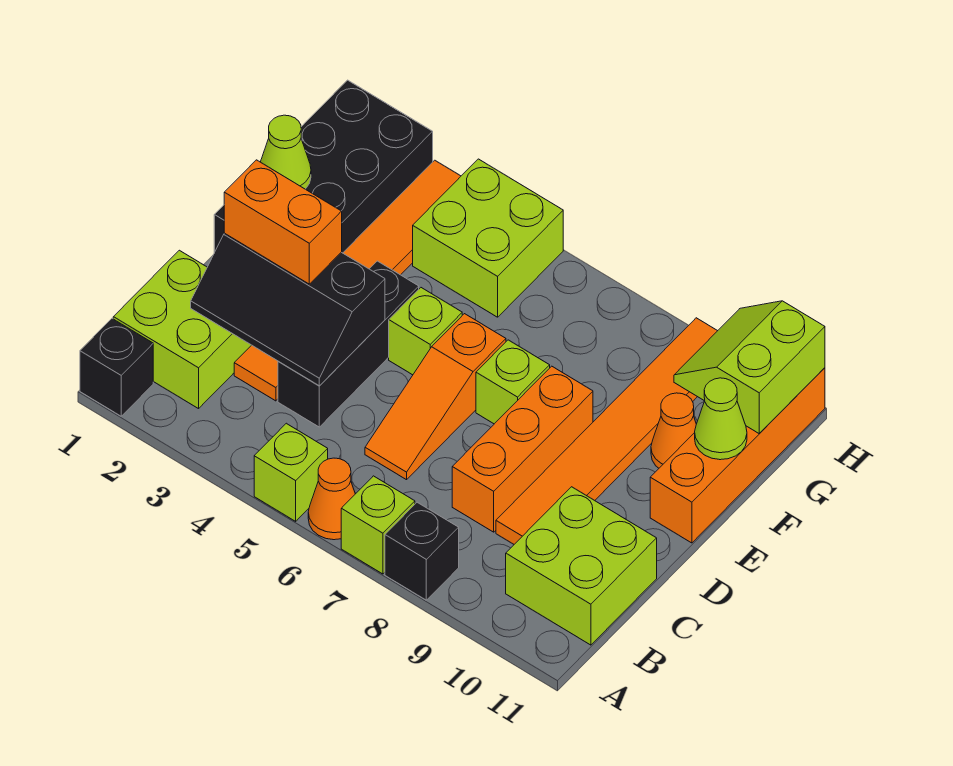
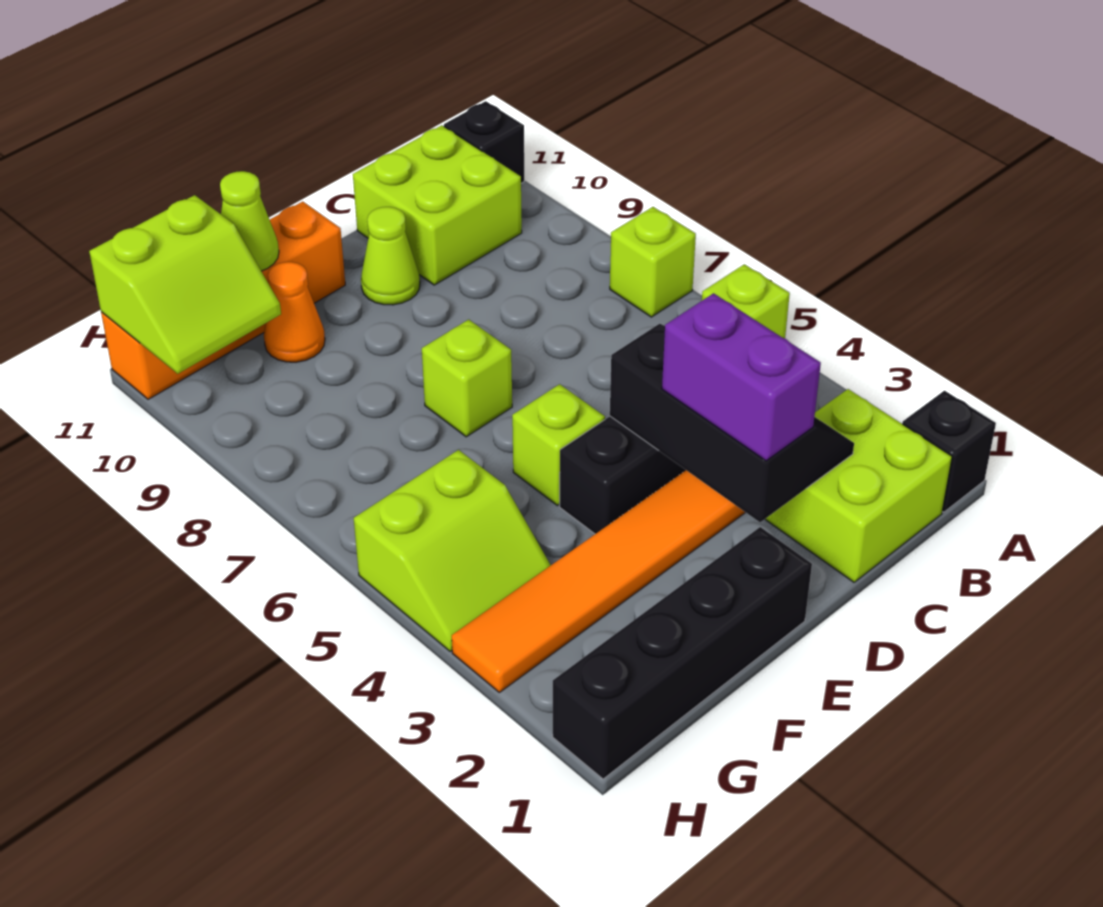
orange cone A6 level 1 -> none
black brick A8 level 1 -> black brick A11 level 1
orange slope C6:E6 level 1 top E -> none
orange brick C8:E8 level 1 -> none
orange tile C9:H9 level 1 -> none
orange brick D2:D3 level 3 -> purple brick D2:D3 level 3
black brick E1:H2 level 1 -> black brick E1:H1 level 1
lime cone F1 level 2 -> lime cone D10 level 1
lime brick G4:H5 level 1 -> lime slope G4:H5 level 1 top 5

